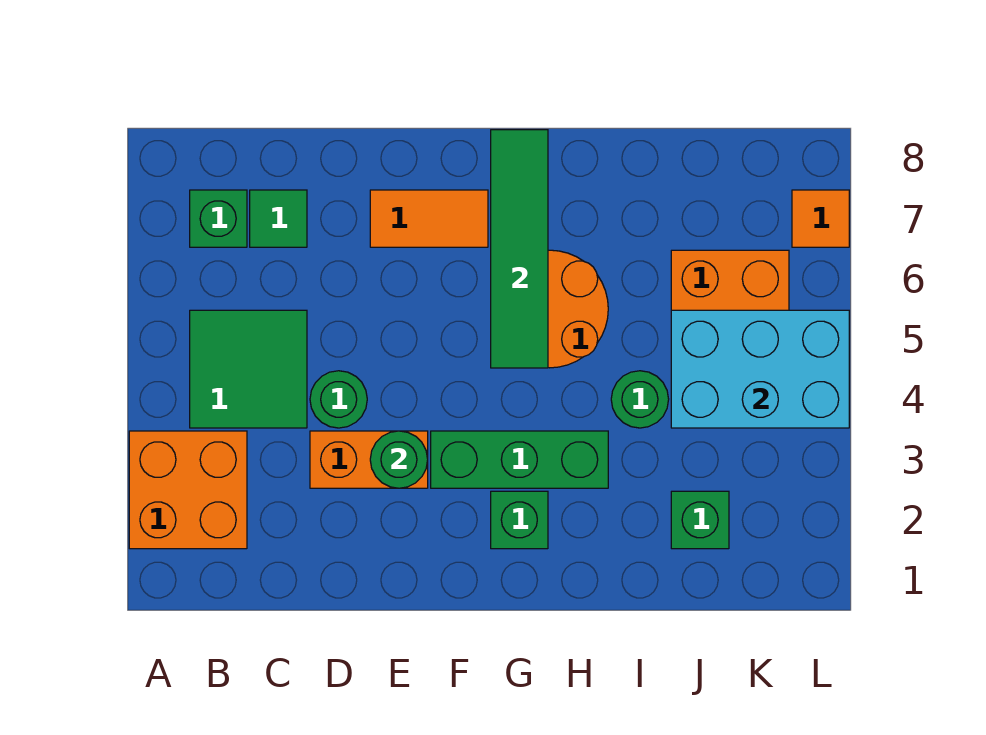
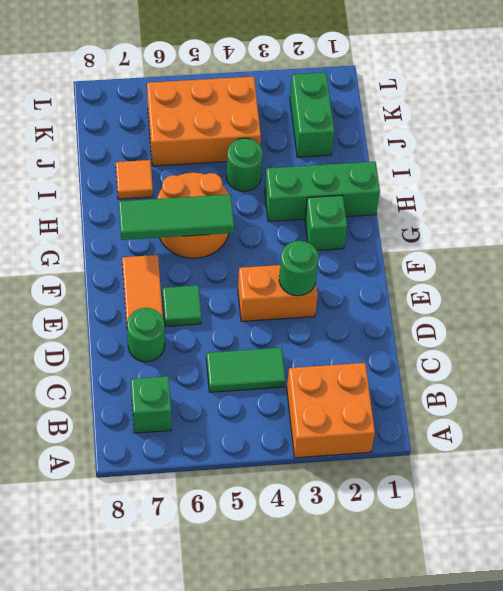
green tile B4:C5 level 1 -> green tile C4:C5 level 1
green tile C7 level 1 -> green tile E6 level 1
orange brick D3:E3 level 1 -> orange brick E3:E4 level 1
green round brick D4 level 1 -> green round brick D7 level 1
green brick F3:H3 level 1 -> green brick H1:H3 level 1
green tile G5:G8 level 2 -> green tile G5:G7 level 2
green brick J2 level 1 -> green brick J2:K2 level 1
cyan brick J4:L5 level 2 -> none
orange tile L7 level 1 -> orange tile I7 level 1

